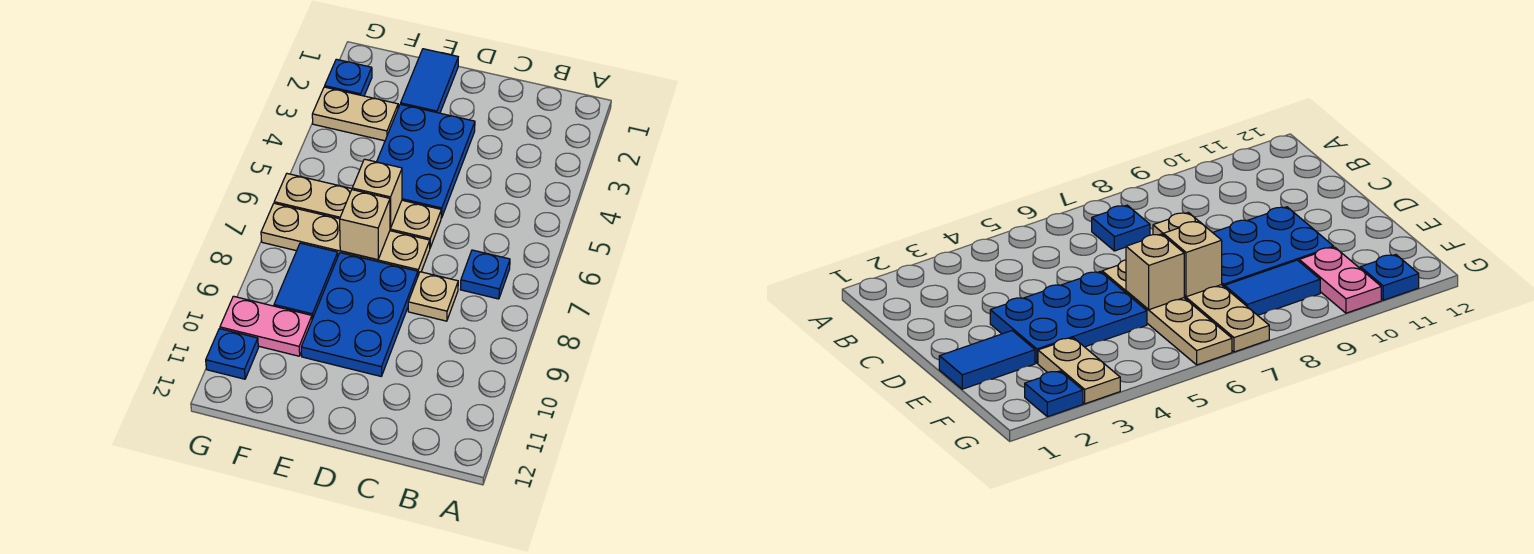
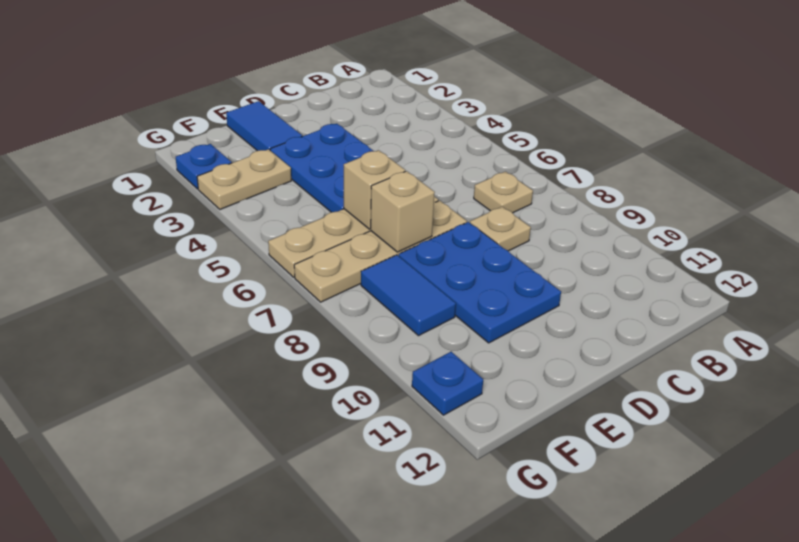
blue plate B7 level 1 -> tan plate B7 level 1
pink plate F10:G10 level 1 -> none

